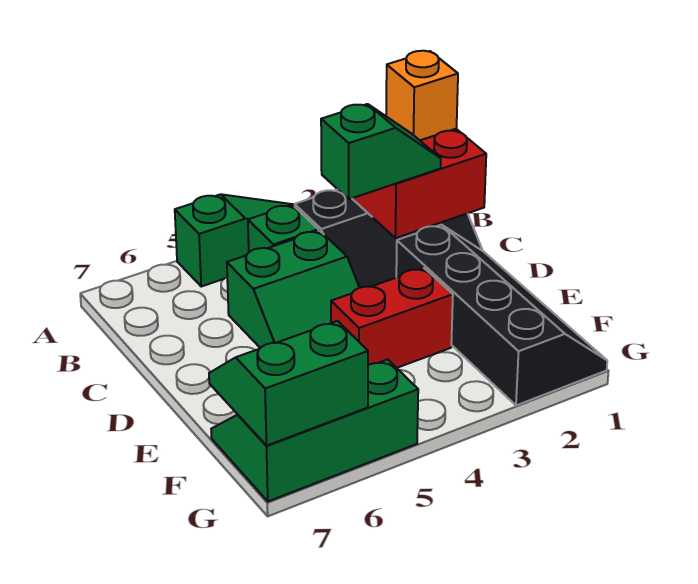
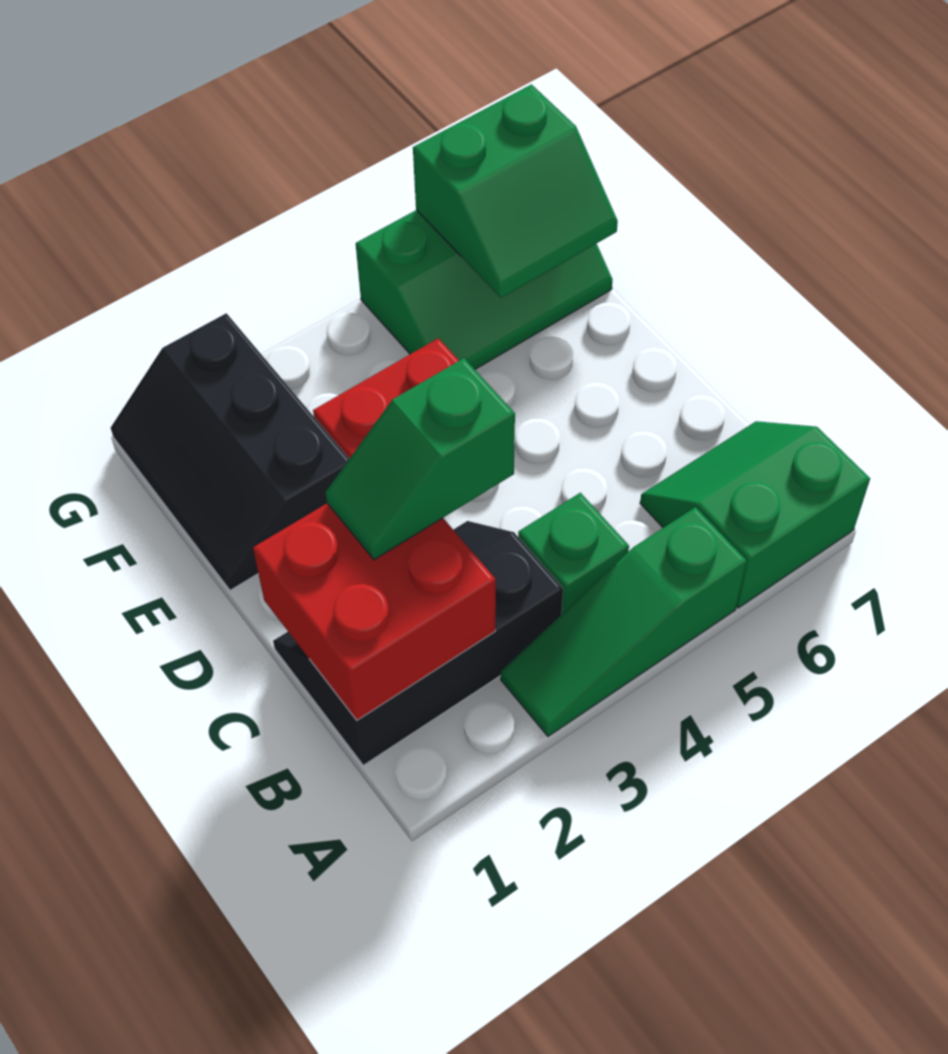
orange brick B1 level 3 -> none
green slope C4:D5 level 1 top C -> green slope A6:B7 level 1 top A
black slope D1:G2 level 1 top 2 -> black slope E1:G2 level 1 top 2

